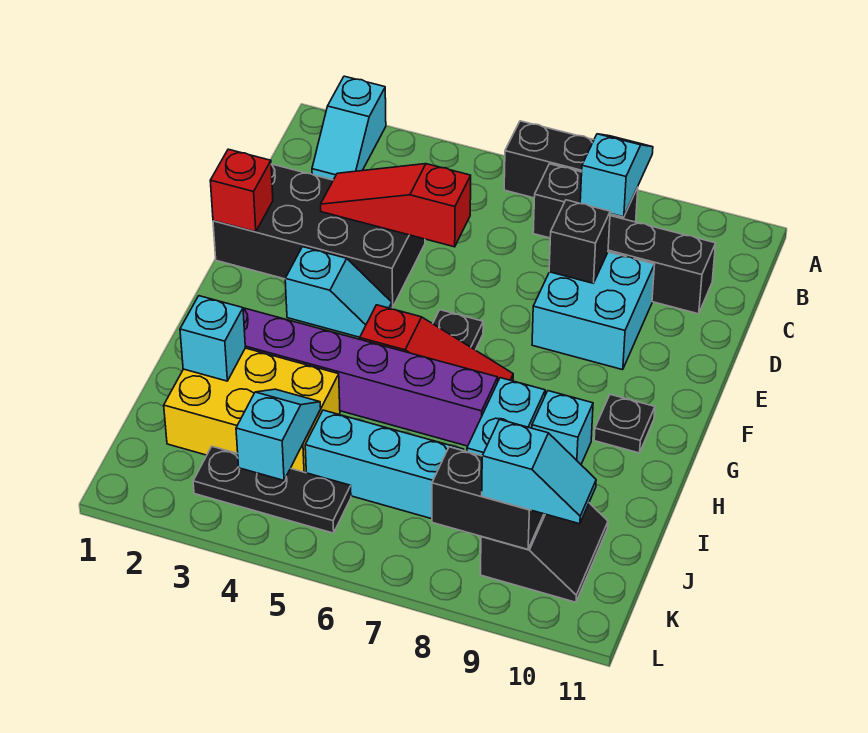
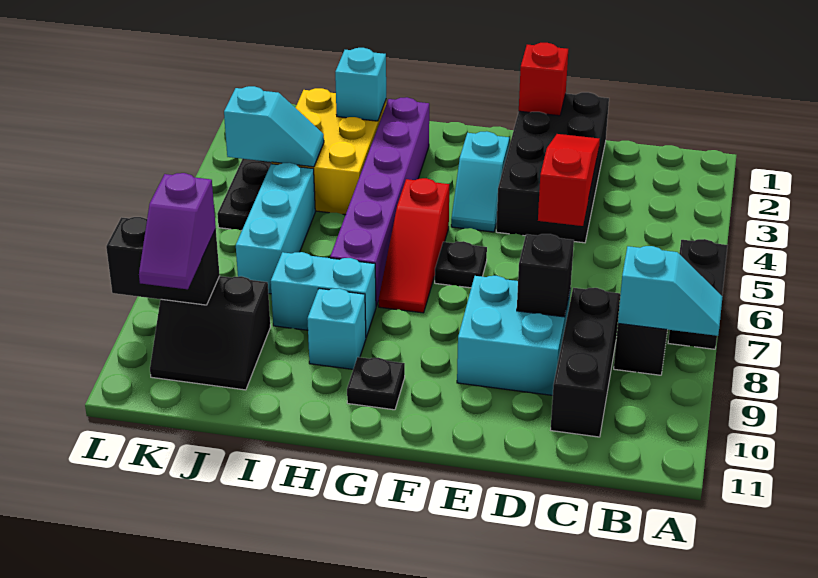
cyan slope A2:B2 level 1 top A -> none
black brick K8:K9 level 2 -> black brick K9:L9 level 2
cyan slope K9:K10 level 3 top 9 -> purple slope K9:K10 level 3 top 9

